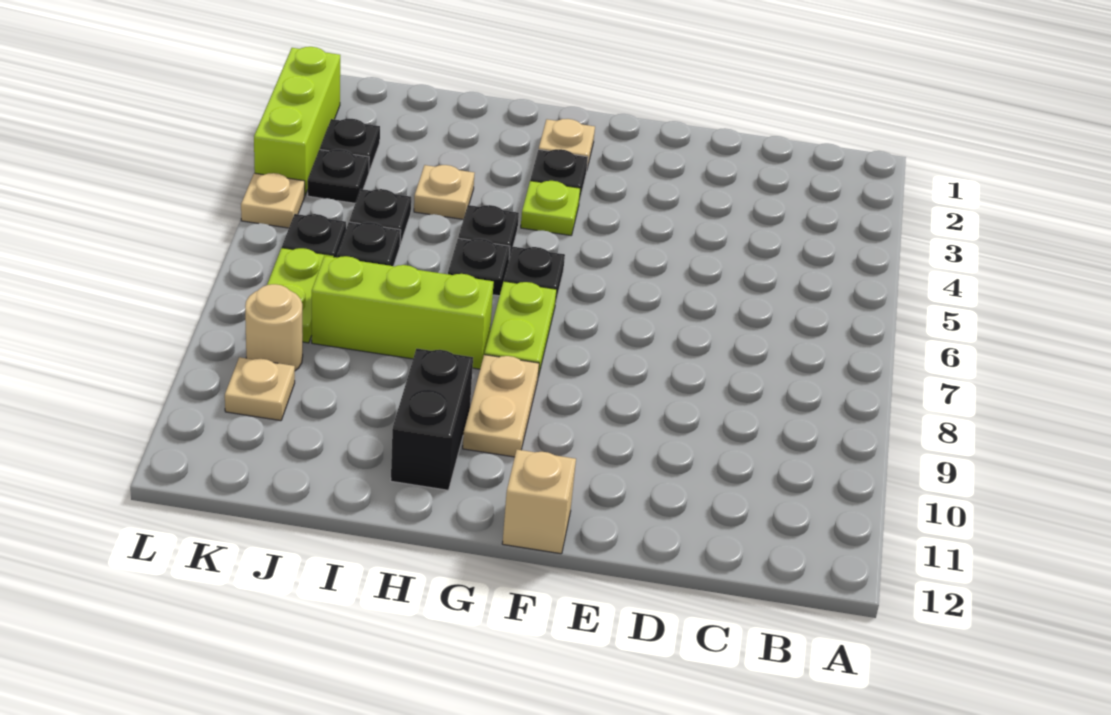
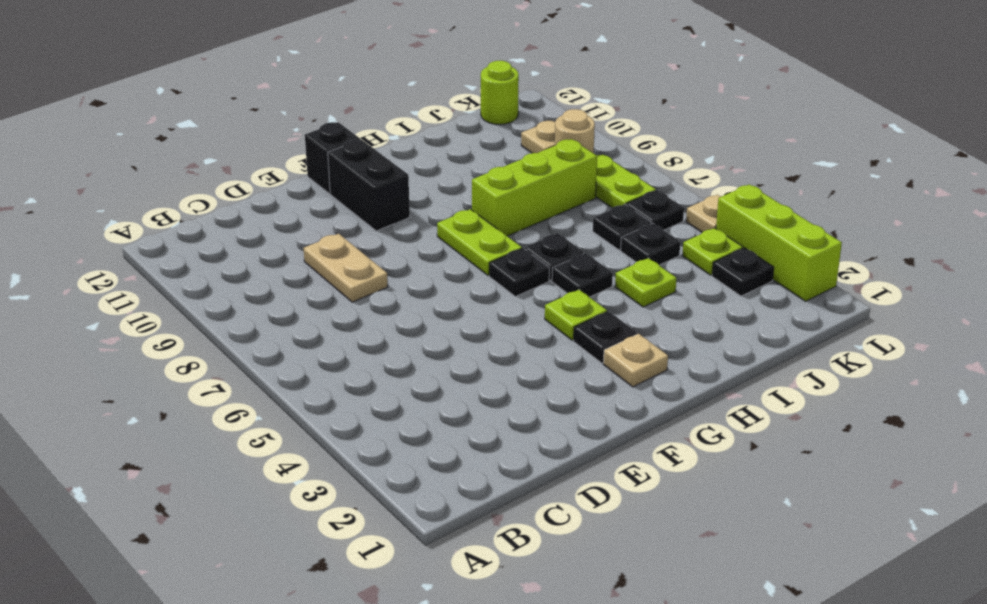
tan brick F12 level 1 -> black brick F12 level 1
tan plate G9:G10 level 1 -> tan plate D8:D9 level 1
black brick H10:H11 level 1 -> black brick F10:F11 level 1
tan plate I4 level 1 -> lime plate I4 level 1
black plate K4 level 1 -> lime plate K4 level 1
none -> lime round brick K12 level 1

